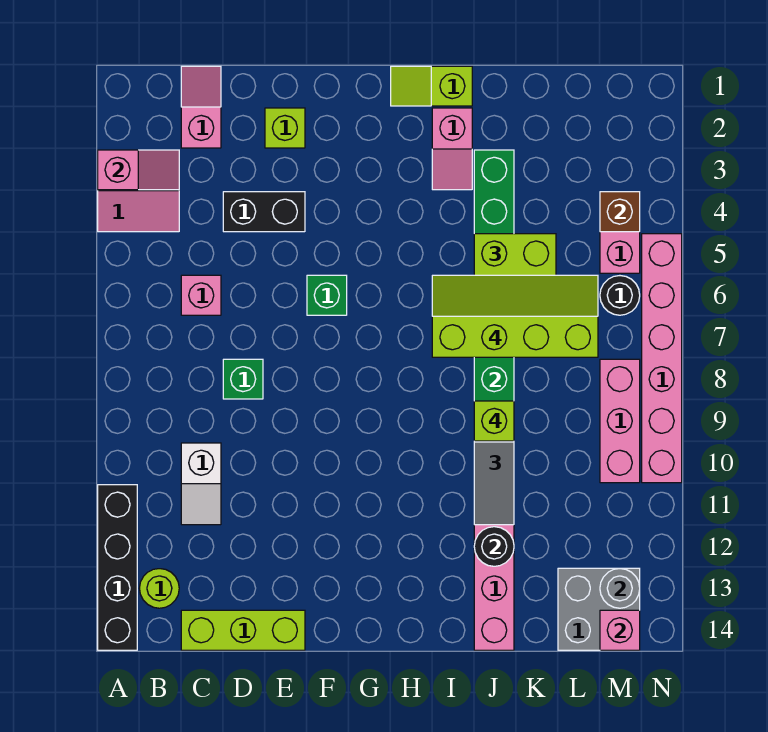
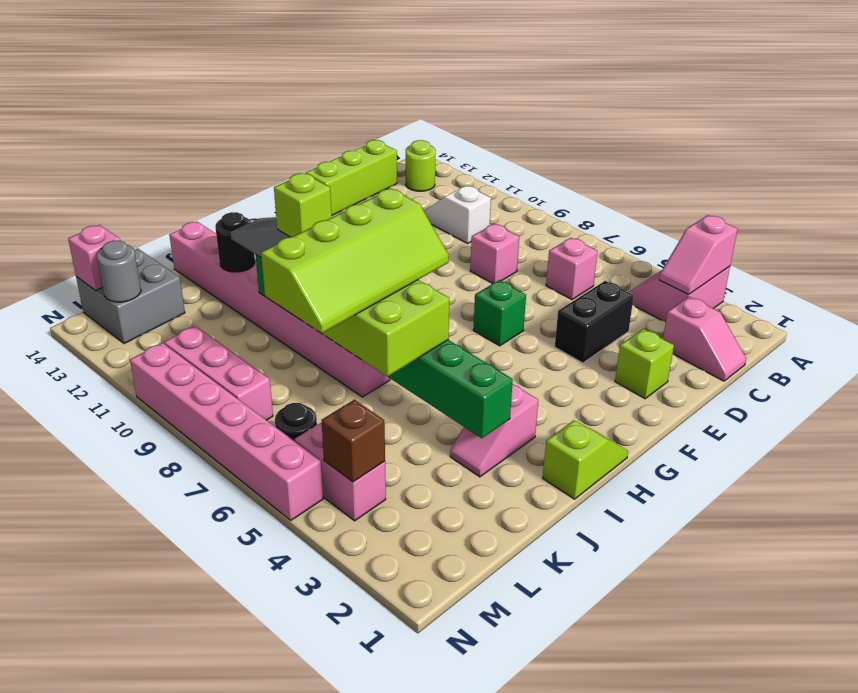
black brick A11:A14 level 1 -> none
green brick D8 level 1 -> pink brick D8 level 1
pink slope I2:I3 level 1 top 2 -> pink slope I3:J3 level 1 top I

